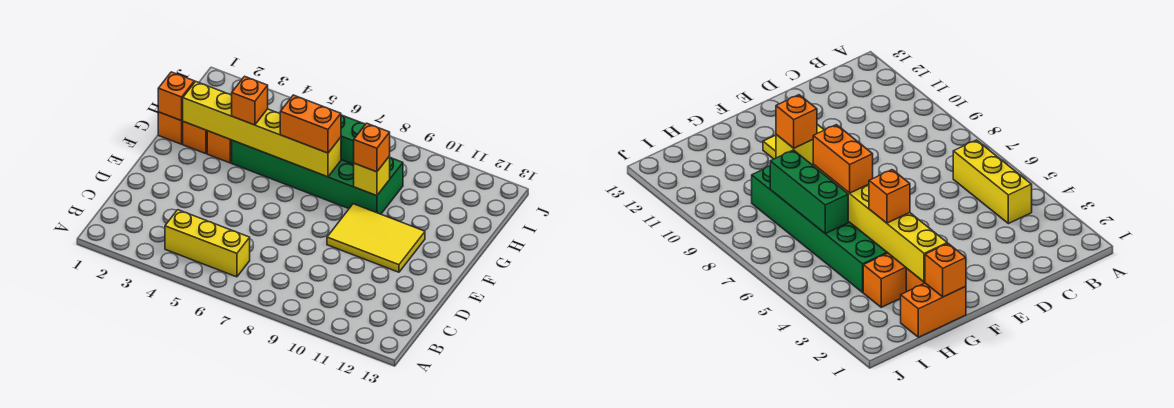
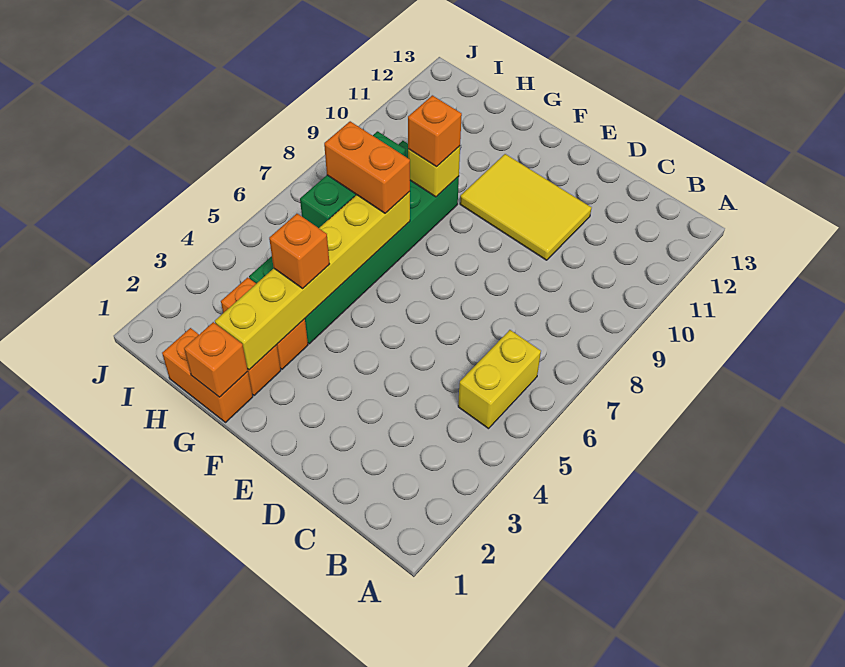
yellow brick B4:B6 level 1 -> yellow brick B5:B6 level 1
yellow tile E9:F11 level 1 -> yellow tile D10:F11 level 1
orange brick G6:G7 level 3 -> orange brick G7:H7 level 3

